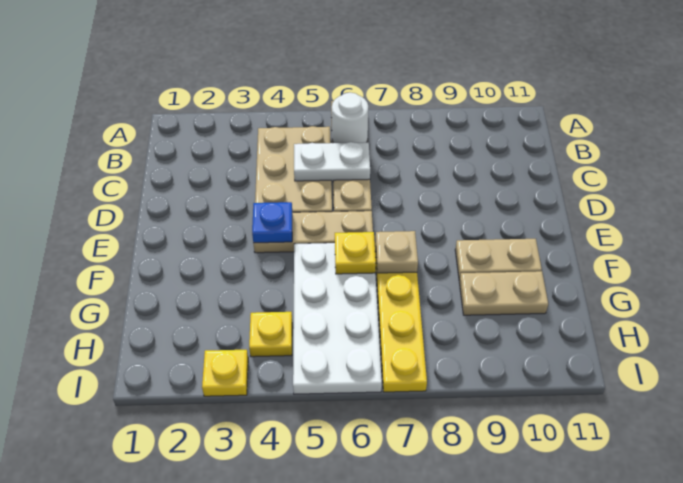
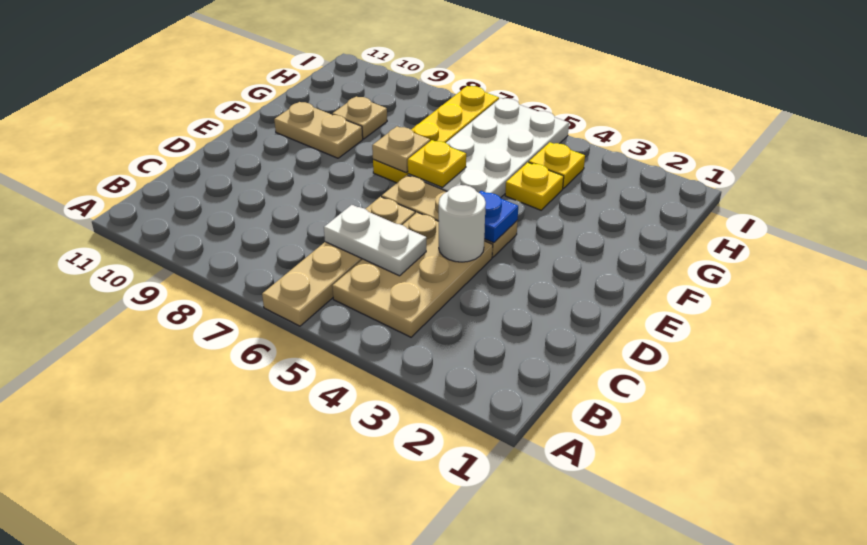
white round brick B6 level 2 -> white round brick D4 level 2
tan plate G9:G10 level 1 -> tan plate G9 level 1
yellow plate I3 level 1 -> yellow plate G4 level 1

